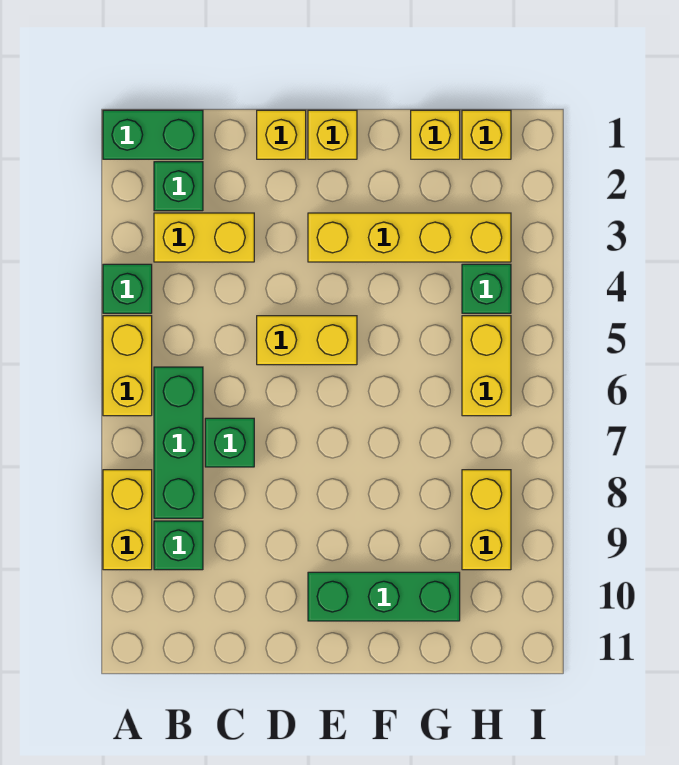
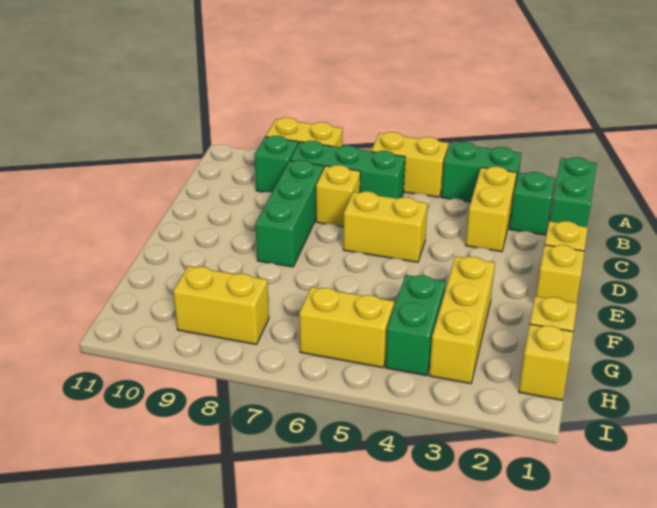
green brick A4 level 1 -> green brick A3:A4 level 1
green brick C7 level 1 -> yellow brick C7 level 1
yellow brick D5:E5 level 1 -> yellow brick D5:D6 level 1
yellow brick E3:H3 level 1 -> yellow brick F3:H3 level 1
green brick E10:G10 level 1 -> green brick C8:E8 level 1
green brick H4 level 1 -> green brick G4:H4 level 1

